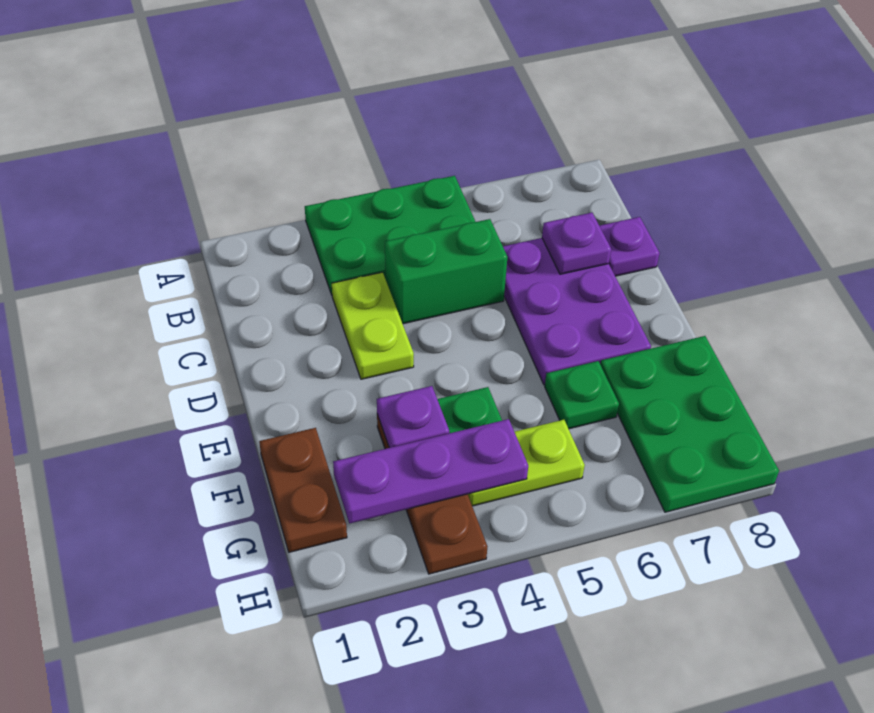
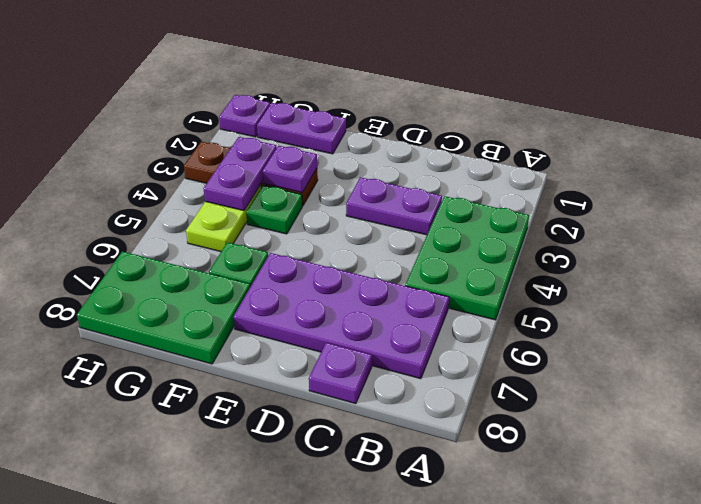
lime plate C3:D3 level 1 -> purple plate C3:D3 level 1
green brick C4:C5 level 1 -> none
purple plate C6:E7 level 1 -> purple plate B6:E7 level 1
purple plate C7 level 2 -> purple plate H1 level 1
brown plate F1:G1 level 1 -> purple plate F1:G1 level 1
purple plate G2:G4 level 2 -> purple plate G3:G4 level 2

